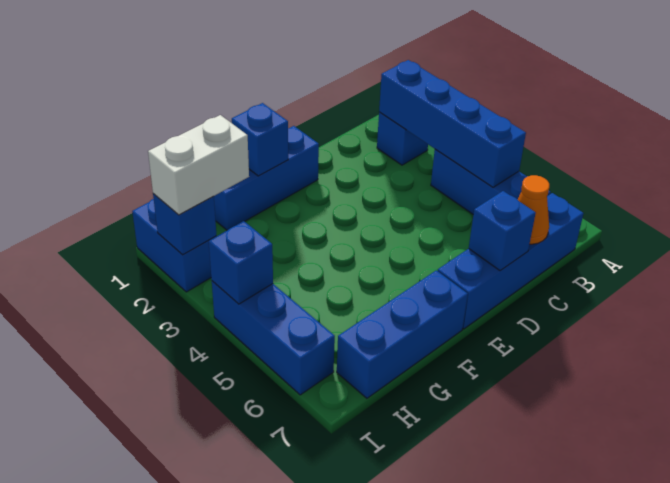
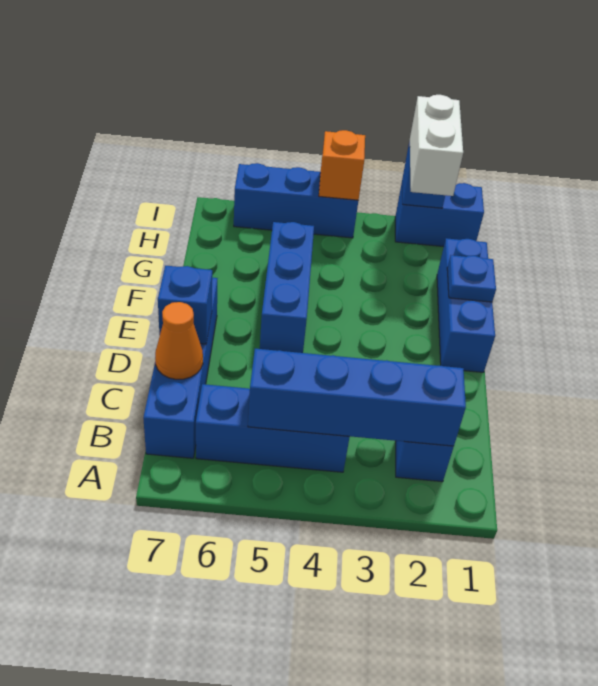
blue brick F1 level 2 -> blue plate F1 level 2
blue brick F7:H7 level 1 -> blue brick E5:G5 level 1
blue brick I4 level 2 -> orange brick I4 level 2

